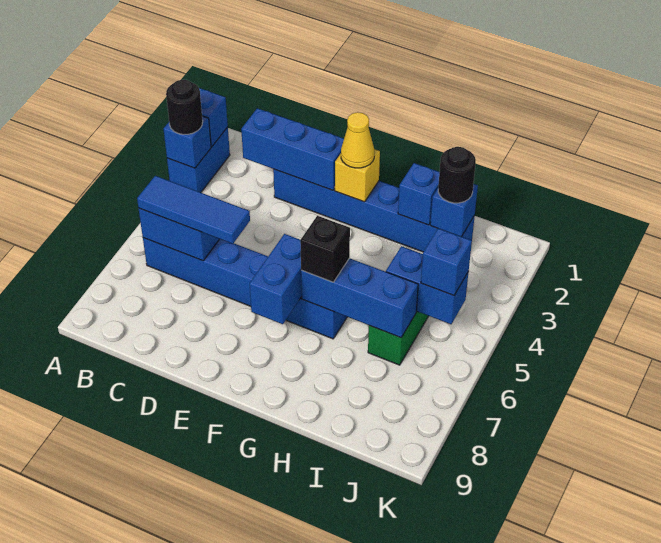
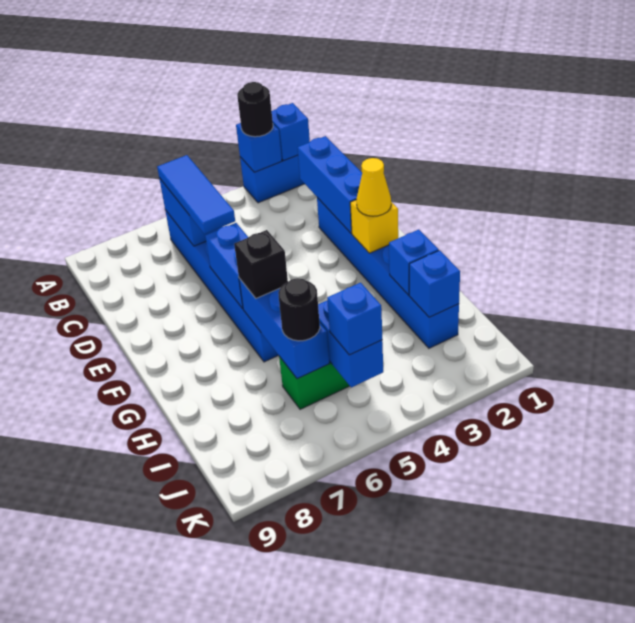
blue brick F6:F7 level 2 -> blue brick E6:F6 level 2
black round brick I2 level 3 -> black round brick I6 level 3

